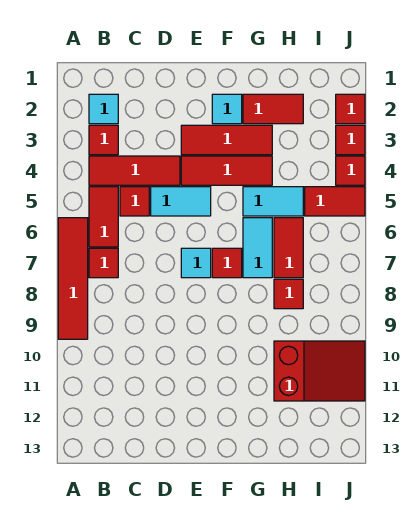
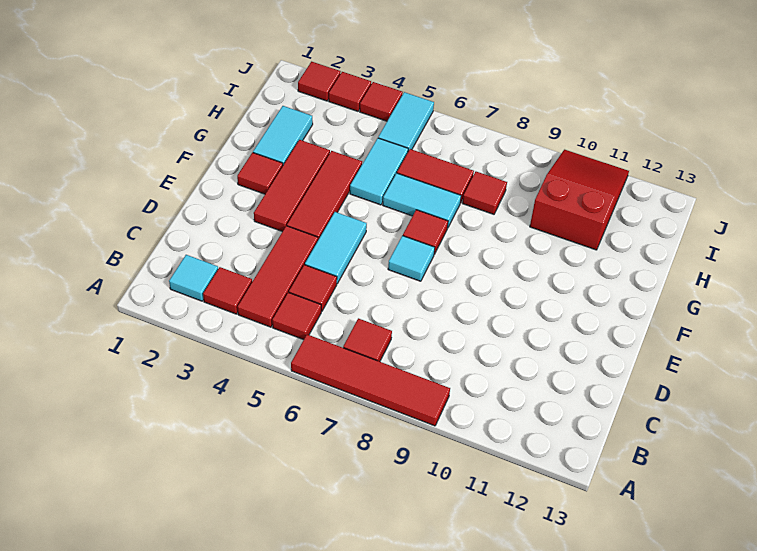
red tile B5:B6 level 1 -> red tile B5 level 1
cyan tile F2 level 1 -> red tile F2 level 1
red tile G2:H2 level 1 -> cyan tile G2:H2 level 1
red tile I5:J5 level 1 -> cyan tile I5:J5 level 1

